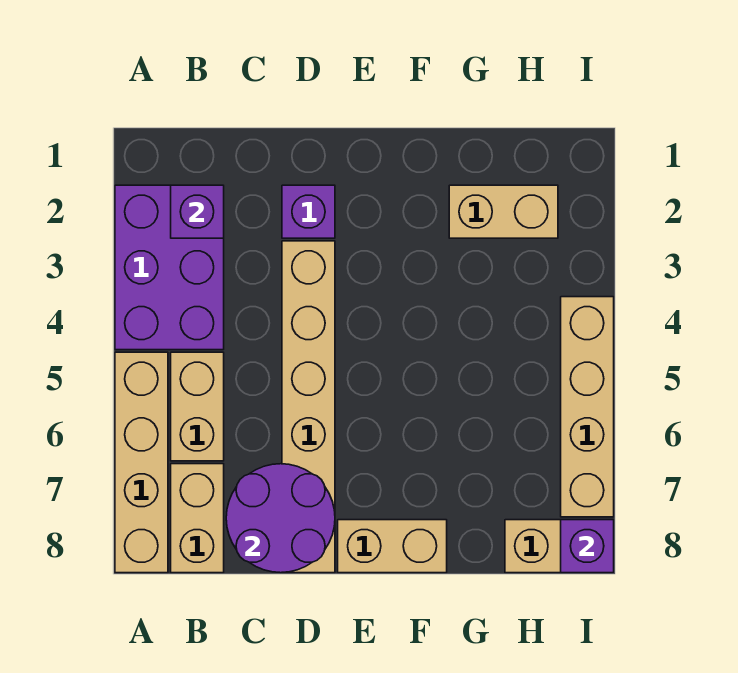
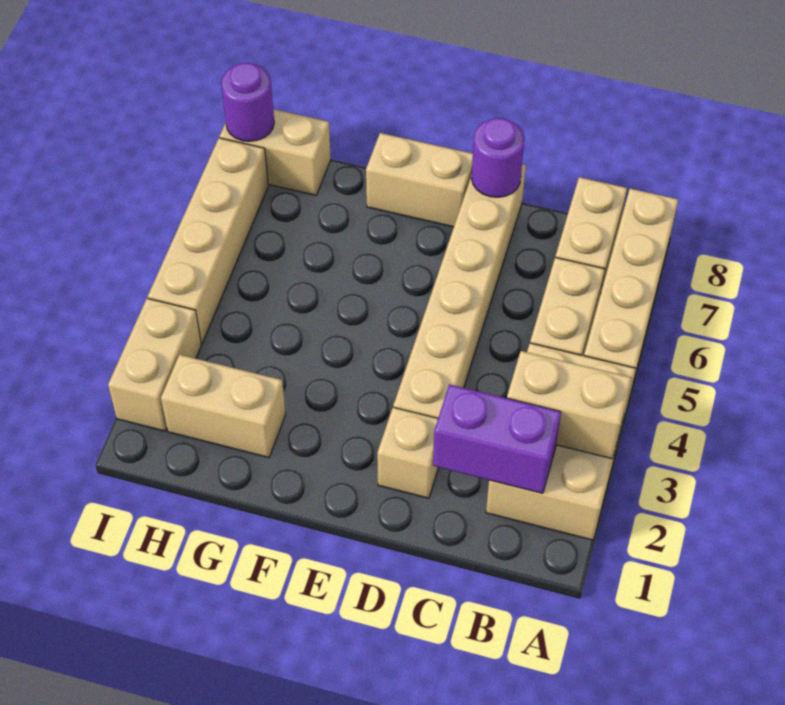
purple brick A2:B4 level 1 -> tan brick A2:B4 level 1
none -> tan brick A3:B3 level 2
purple brick B2 level 2 -> purple brick B2:C2 level 2
purple round brick C7:D8 level 2 -> purple round brick D8 level 2
purple brick D2 level 1 -> tan brick D2 level 1
none -> tan brick I2:I3 level 1
purple brick I8 level 2 -> purple round brick I8 level 2

